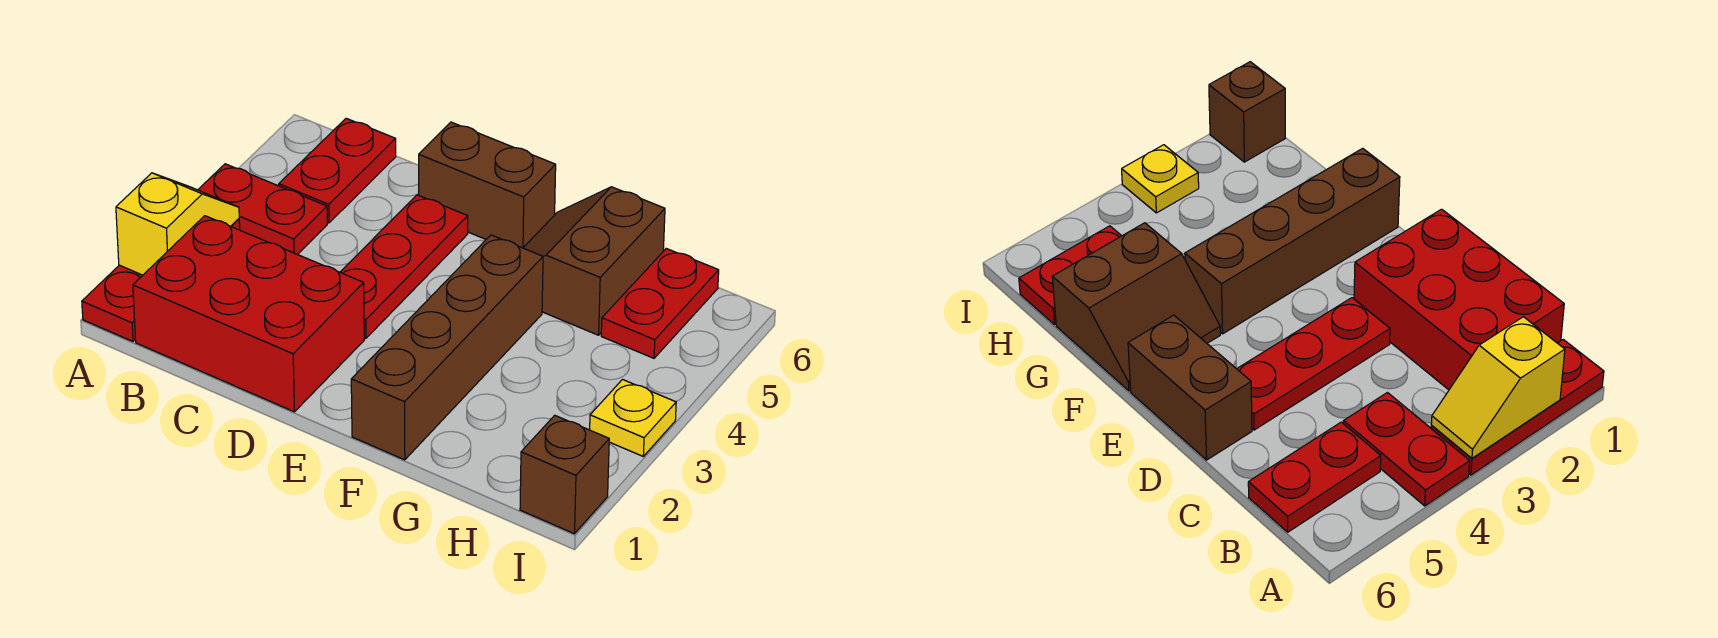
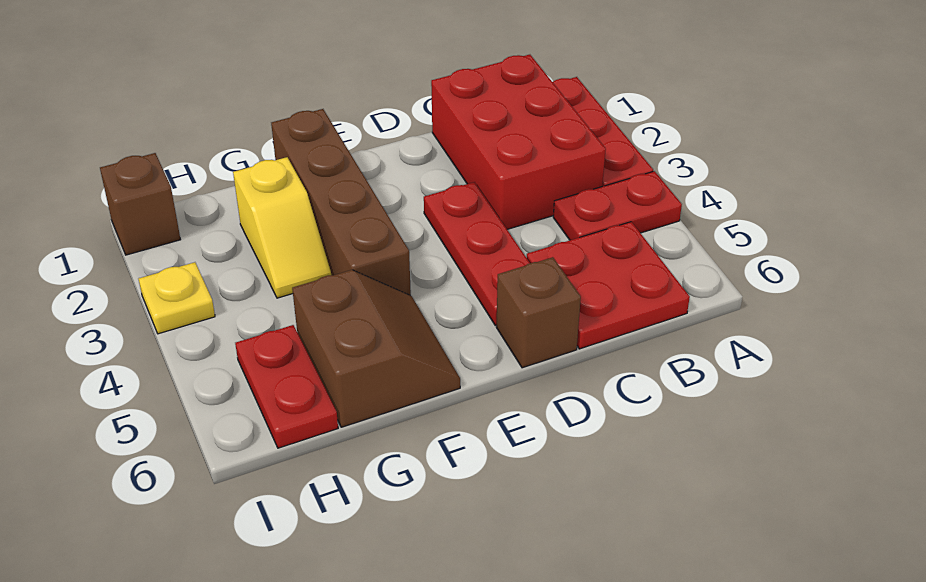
yellow slope A2:A3 level 2 top 2 -> yellow slope G2:G3 level 1 top 2
red brick B1:D2 level 1 -> red brick B1:C3 level 1
red plate B5:B6 level 1 -> red plate B5:C6 level 1
brown brick D6:E6 level 1 -> brown brick D6 level 1

